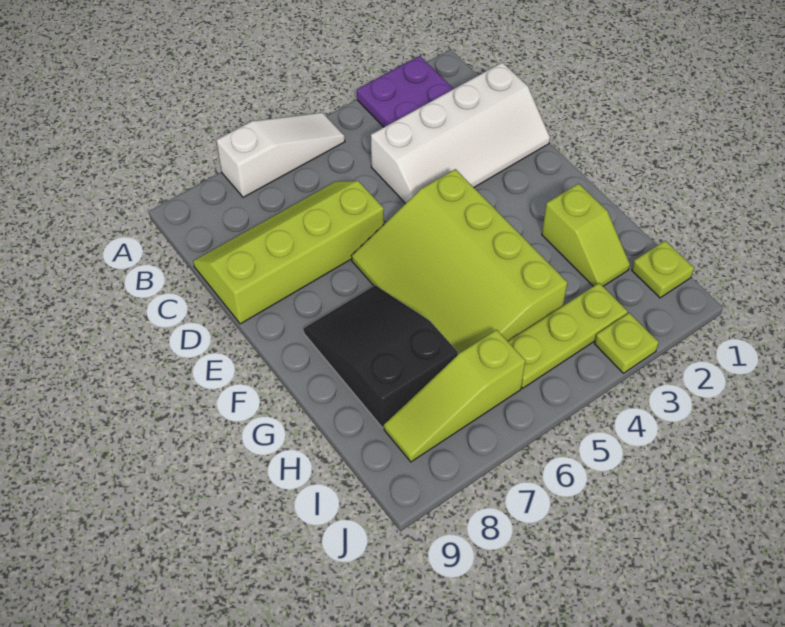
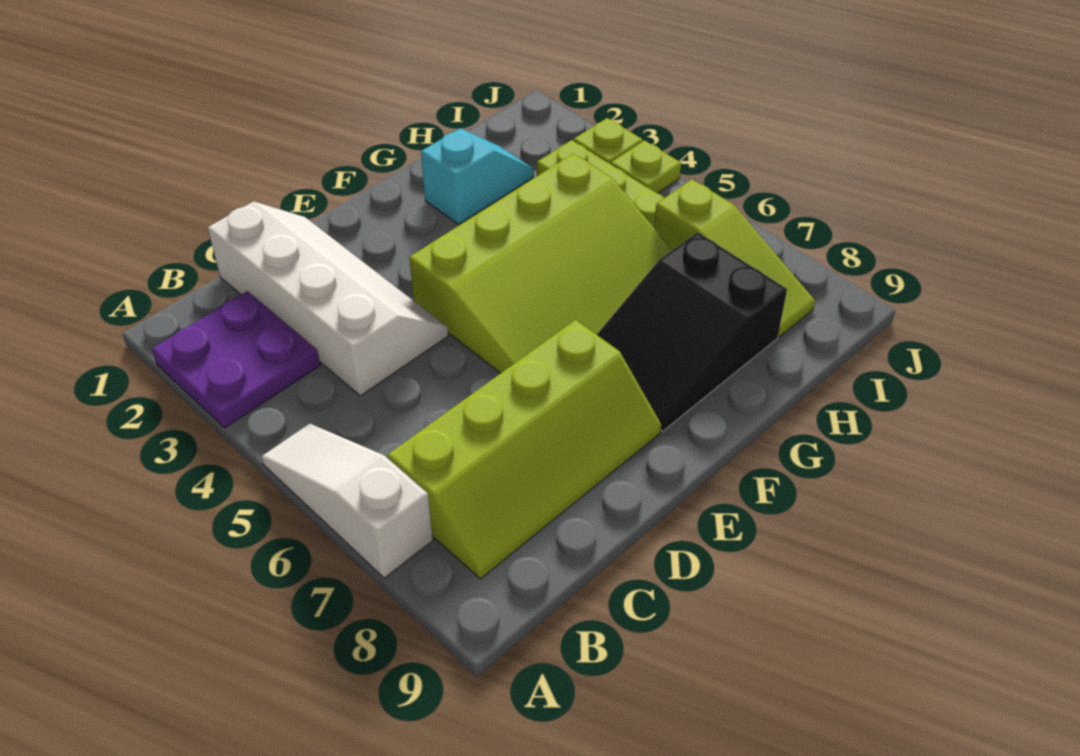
lime slope C6:D9 level 1 top D -> lime slope B7:E8 level 1 top 7
lime slope G2:H2 level 1 top G -> cyan slope G2:H2 level 1 top G
lime plate I1 level 1 -> lime plate J4 level 1

